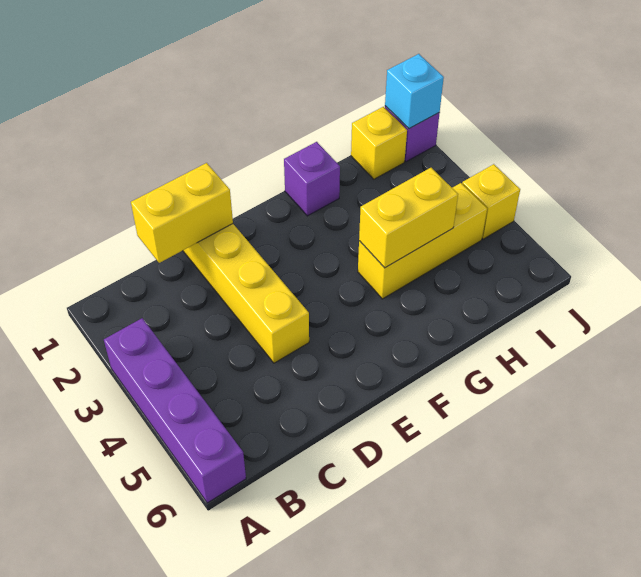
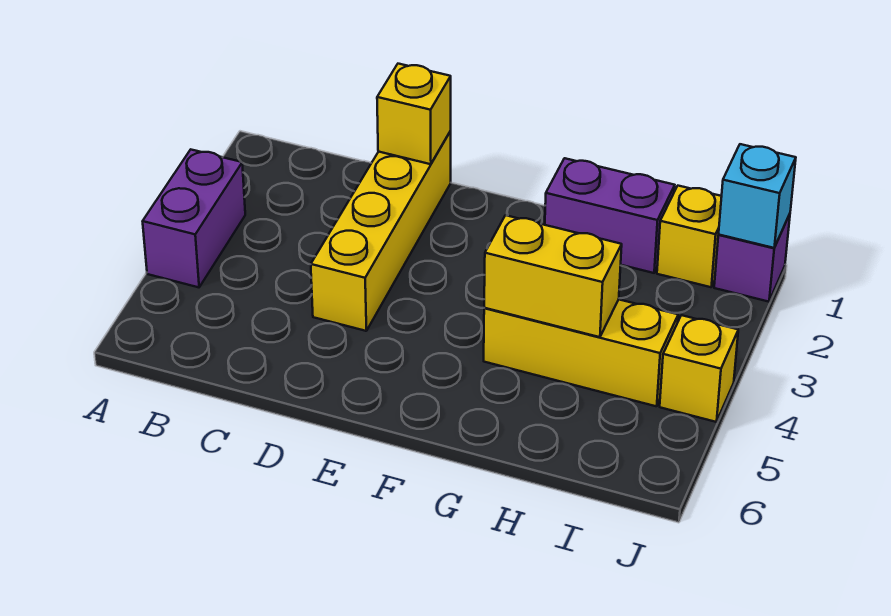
purple brick A3:A6 level 1 -> purple brick A3:A4 level 1
yellow brick C1:D1 level 2 -> yellow brick D1 level 2
purple brick G1 level 1 -> purple brick G1:H1 level 1

